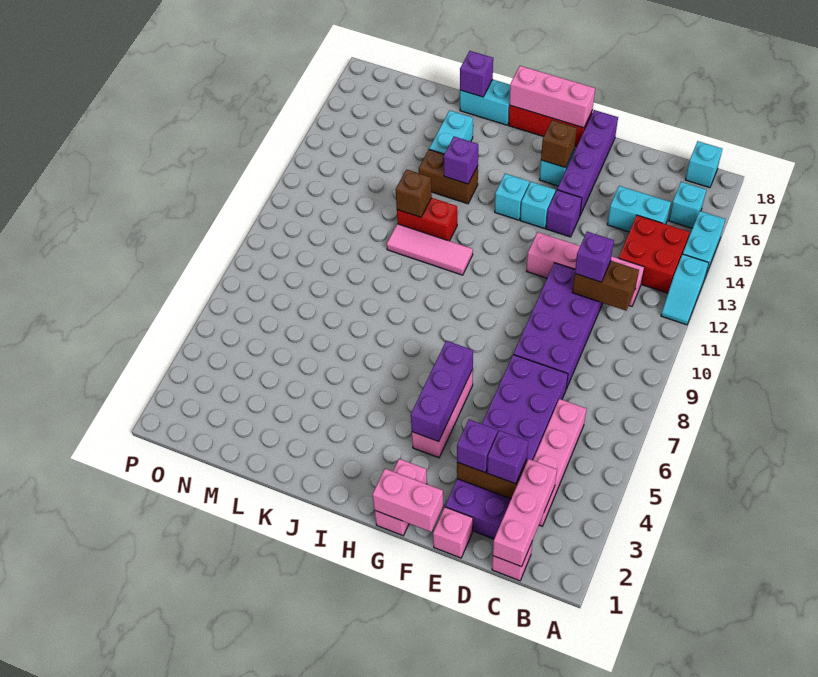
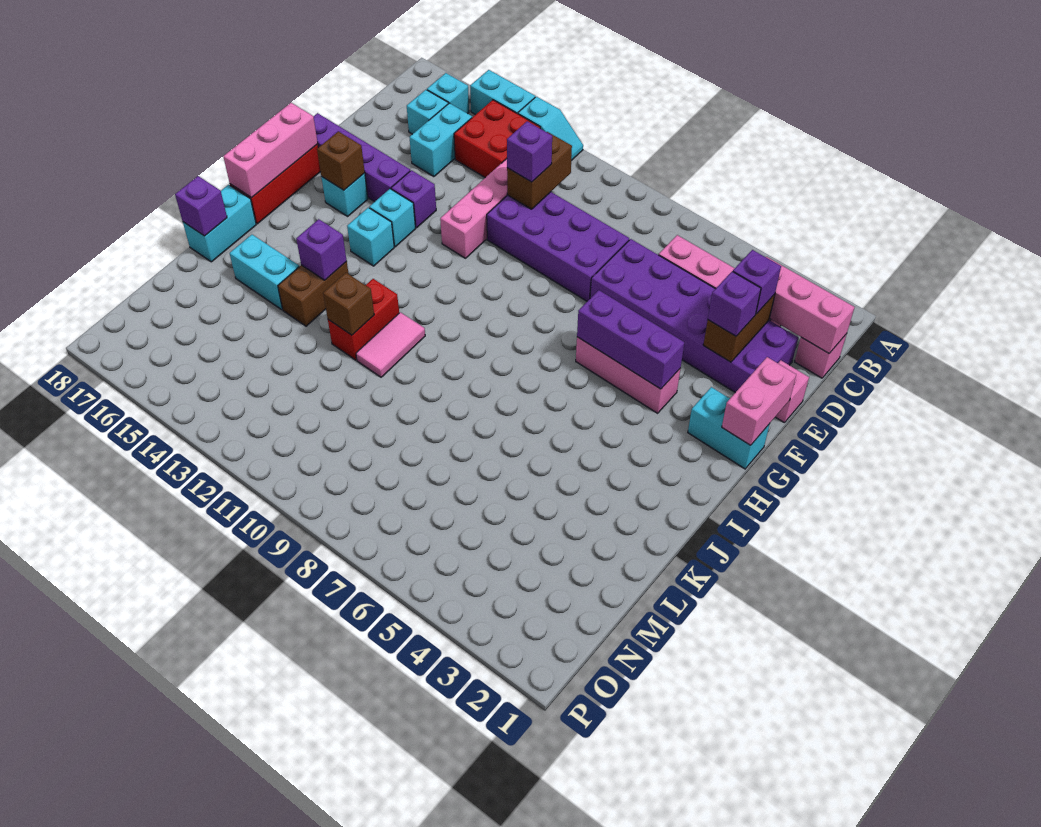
cyan brick B18 level 1 -> cyan brick C16 level 1
pink brick G1:G2 level 1 -> cyan brick G1:G2 level 1
pink tile I11:K11 level 1 -> pink tile J11:K11 level 1

